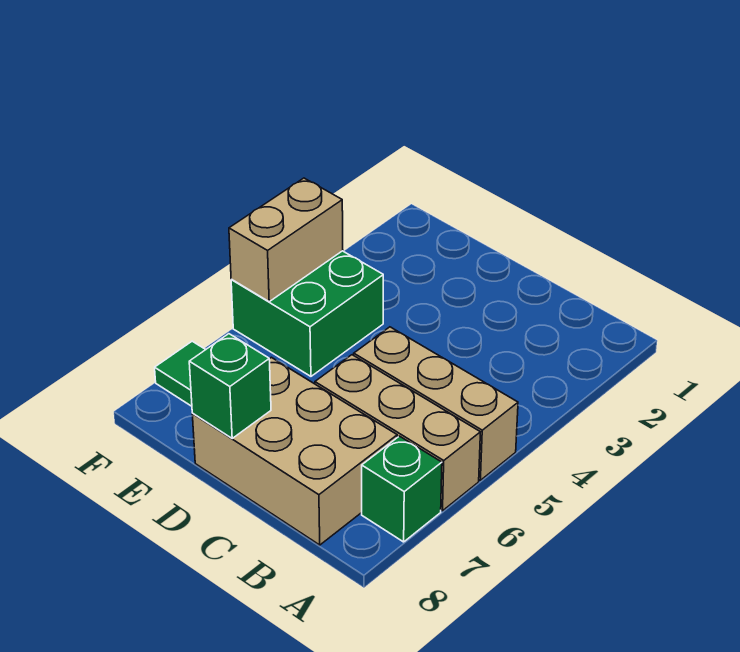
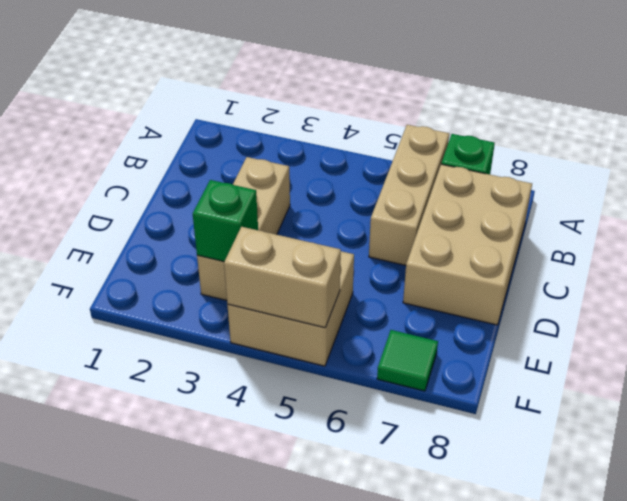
tan brick A5:C5 level 1 -> tan brick C3:E3 level 1
green brick D8 level 2 -> green brick E3 level 2
green brick E4:F5 level 1 -> tan brick E4:F5 level 1

